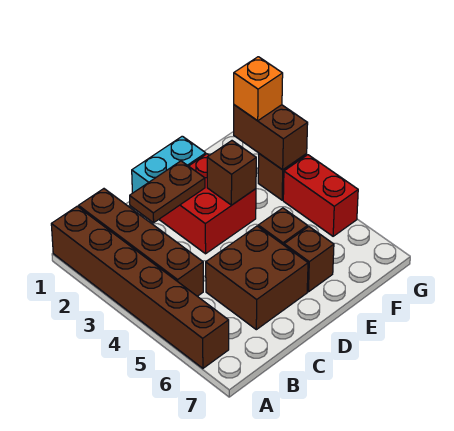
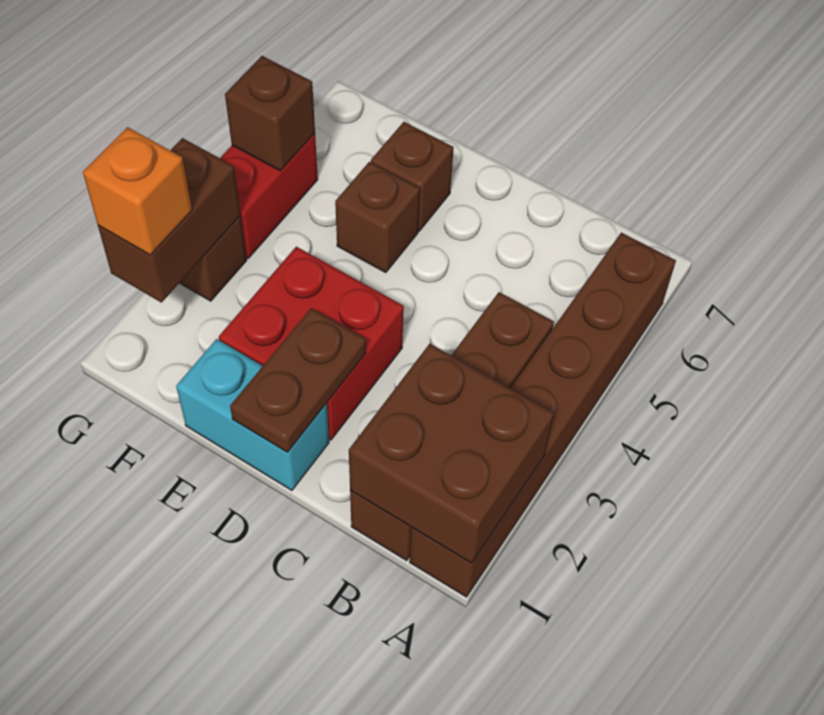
brown plate C2:D2 level 2 -> brown plate D1:D2 level 2
brown brick C5:D6 level 1 -> brown brick A1:B2 level 2
brown brick E3 level 2 -> brown brick G5 level 2

